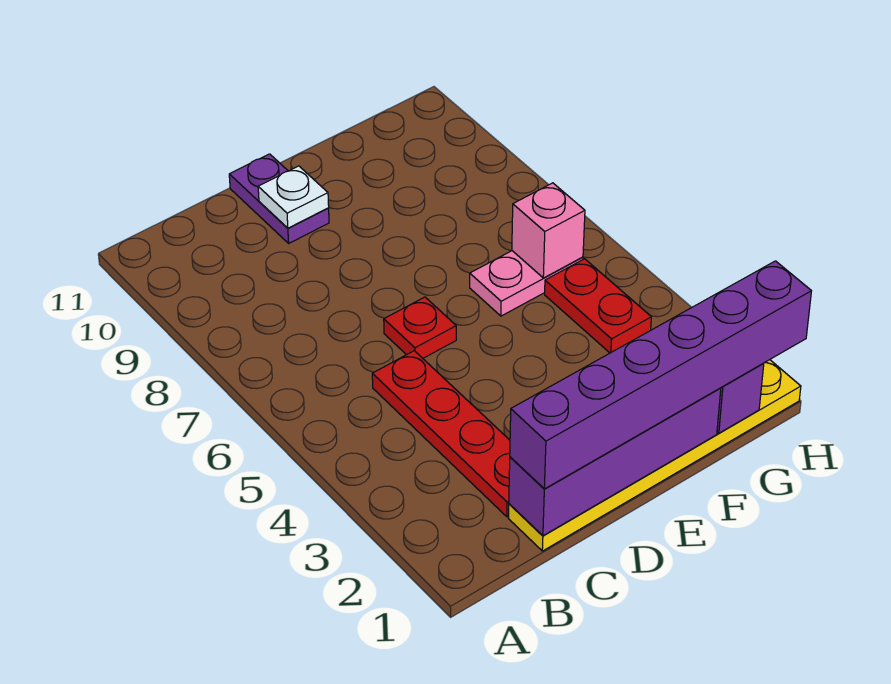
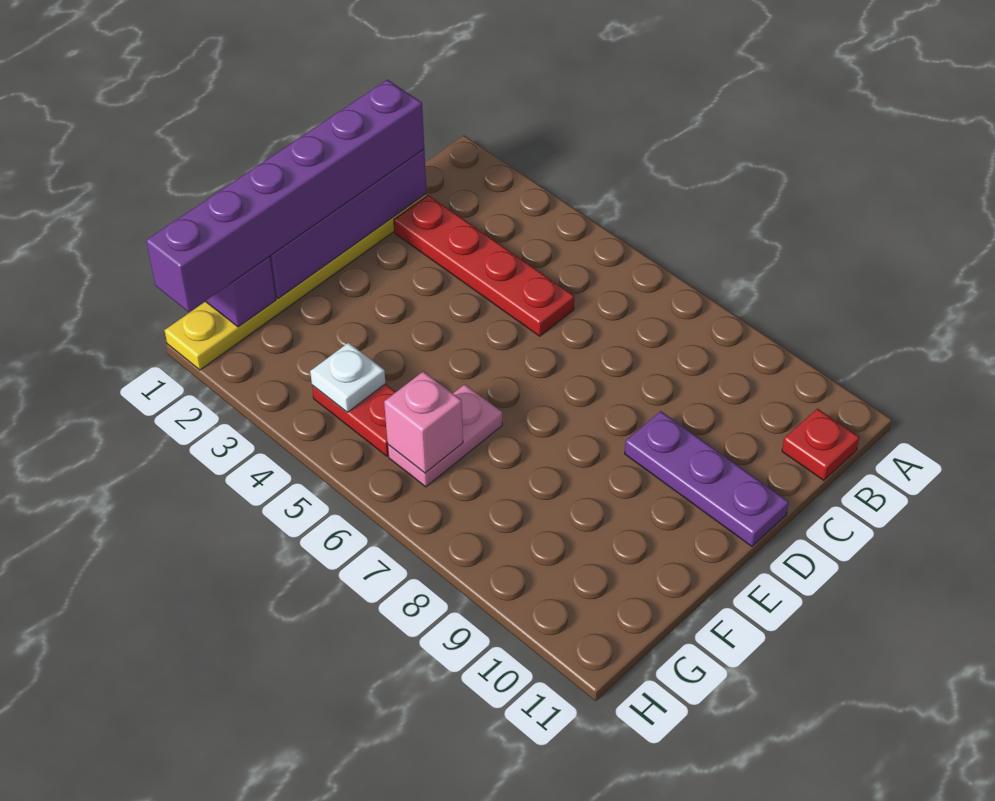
red plate D6 level 1 -> red plate B11 level 1
purple plate D10:D11 level 1 -> purple plate D9:D11 level 1
white plate D10 level 2 -> white plate G4 level 2

